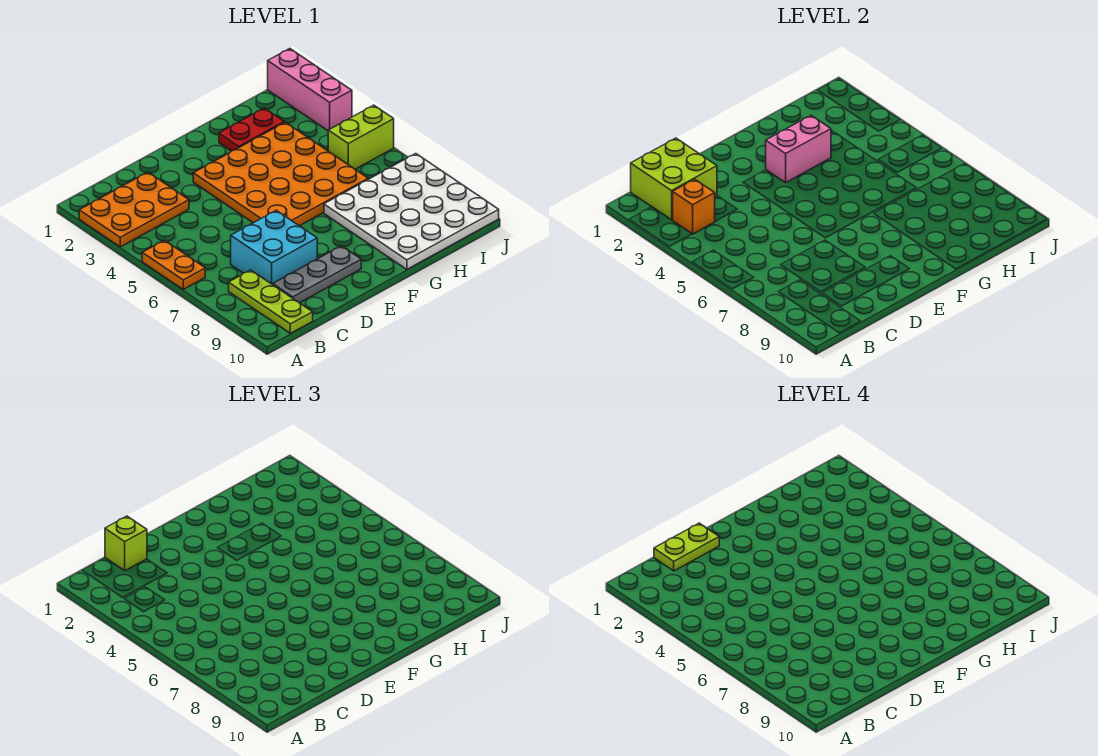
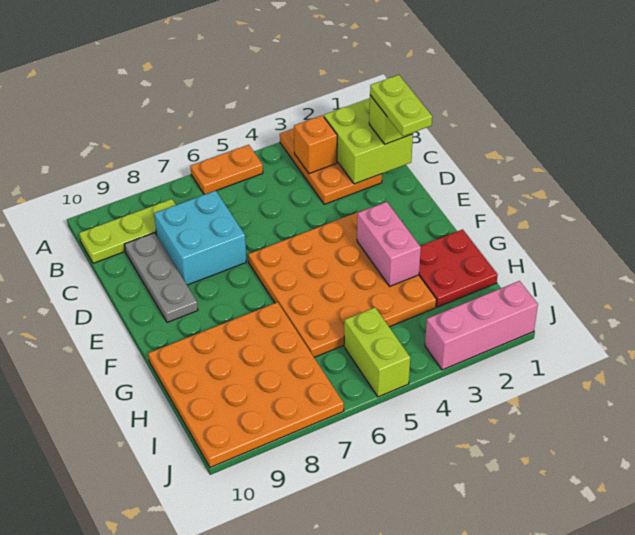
red plate G2:H2 level 1 -> red plate G1:H2 level 1
white plate G7:J10 level 1 -> orange plate G7:J10 level 1

